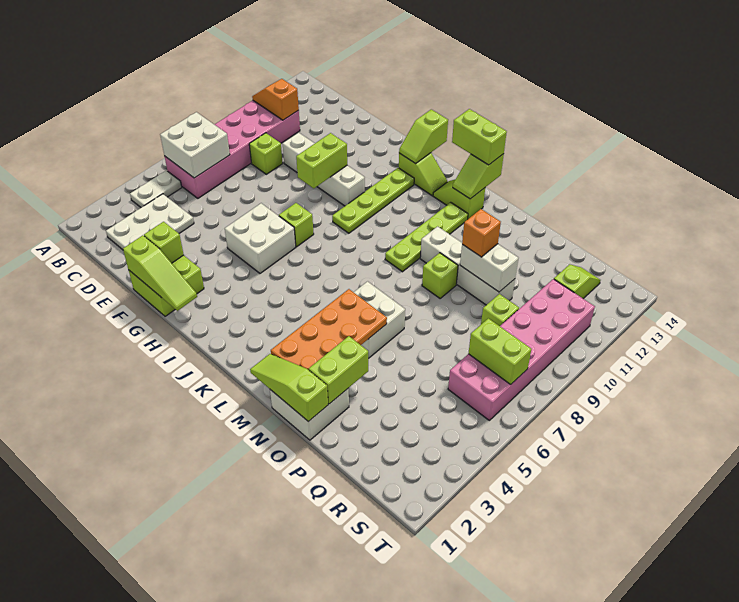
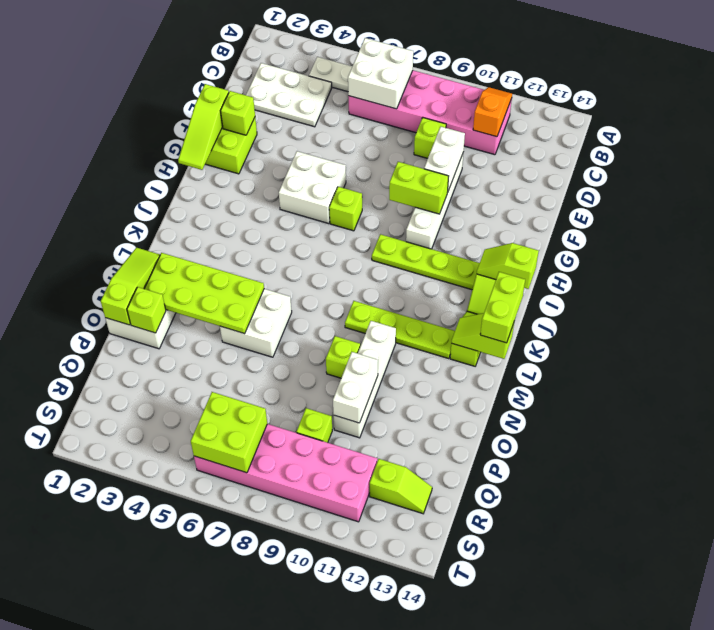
none -> white brick E10:F10 level 2
orange plate M2:N5 level 2 -> lime plate M2:N5 level 2
lime brick O2:O3 level 2 -> lime brick O2 level 2
orange brick O10 level 3 -> none
lime brick R7:S7 level 2 -> lime brick R6:S7 level 2

